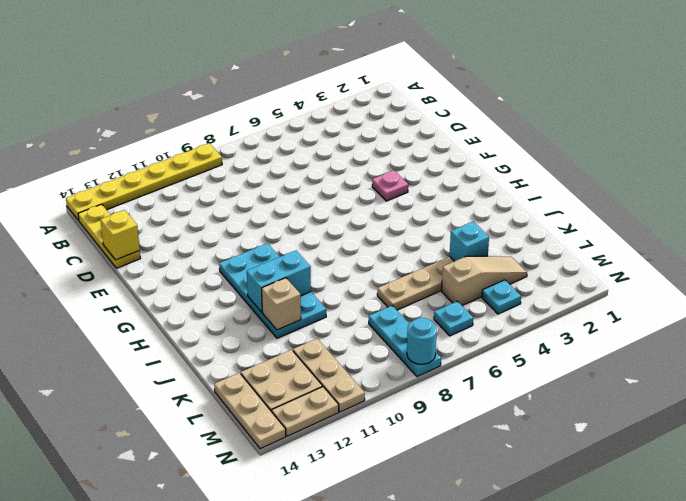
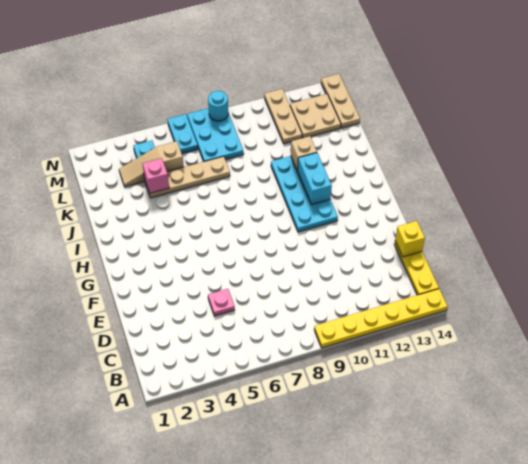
pink plate F4 level 1 -> pink plate D5 level 1
cyan brick I10:I11 level 2 -> cyan brick H11:I11 level 2
cyan brick K4 level 2 -> pink brick K4 level 2
cyan plate L8:N8 level 1 -> cyan plate L7:N8 level 1
cyan plate M6 level 1 -> cyan plate M6:N6 level 1
tan plate N12:N13 level 1 -> none

